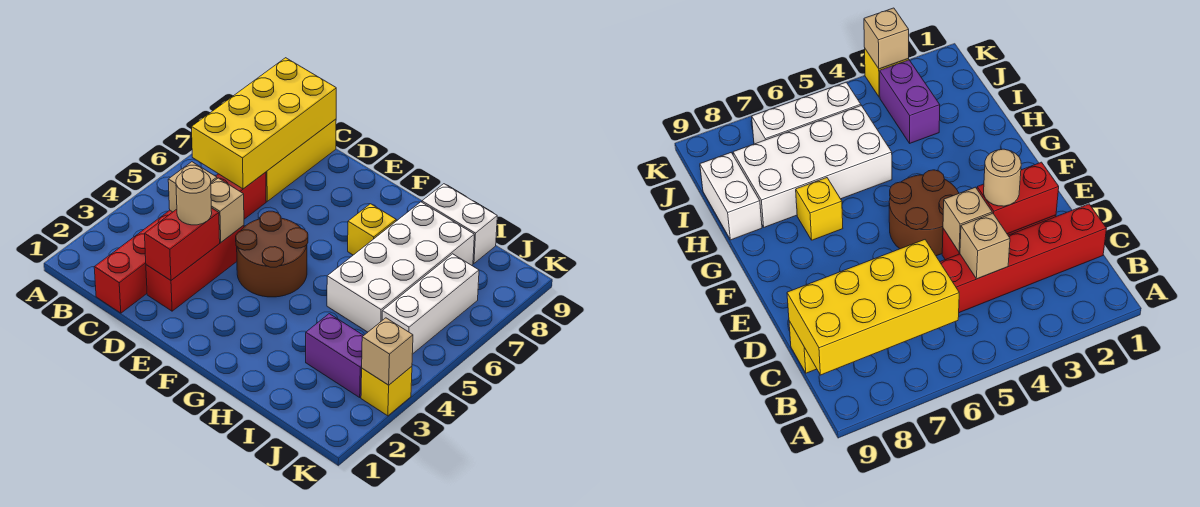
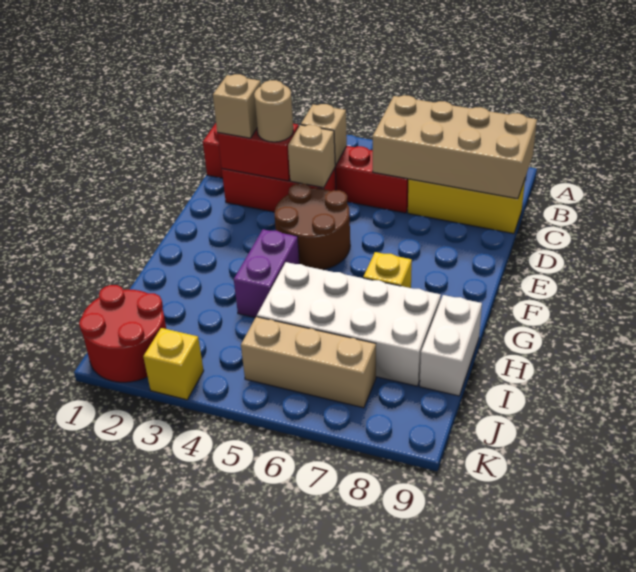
yellow brick B6:C9 level 2 -> tan brick B6:C9 level 2
purple brick I3:J3 level 1 -> purple brick G4:H4 level 1
none -> red round brick J1:K2 level 1
white brick J5:J7 level 1 -> tan brick J5:J7 level 1
tan brick K3 level 2 -> tan brick D2 level 3

